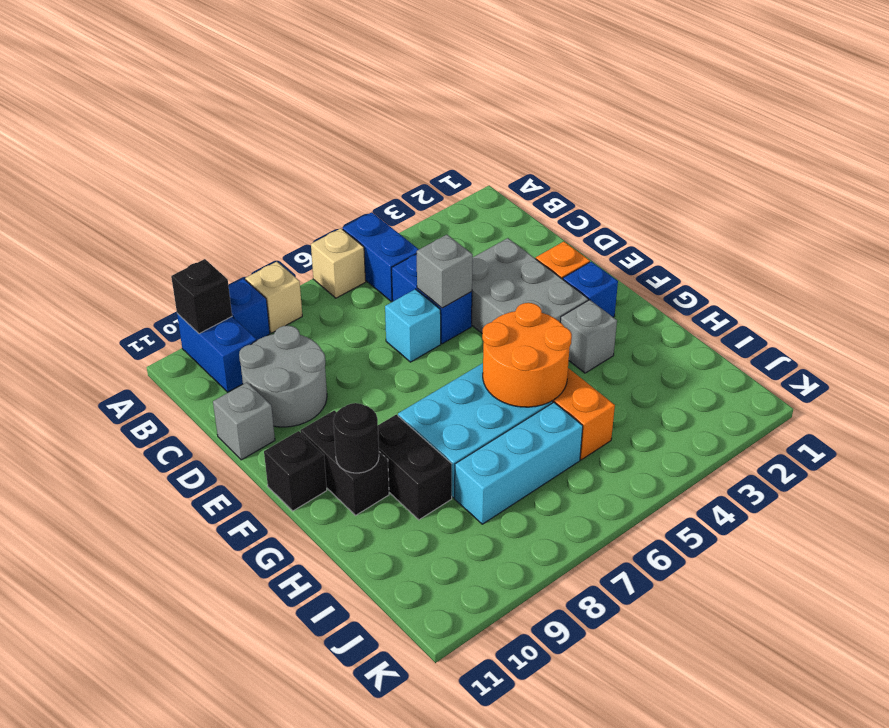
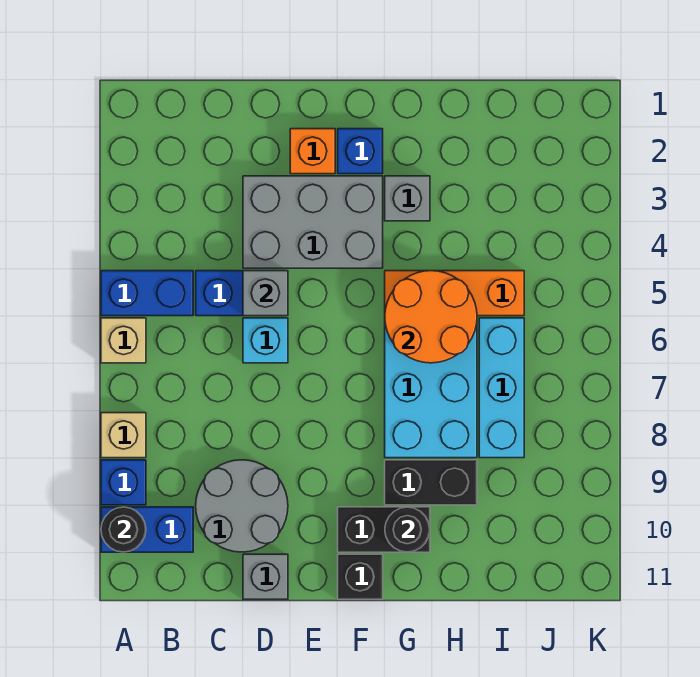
black brick A10 level 2 -> black round brick A10 level 2

